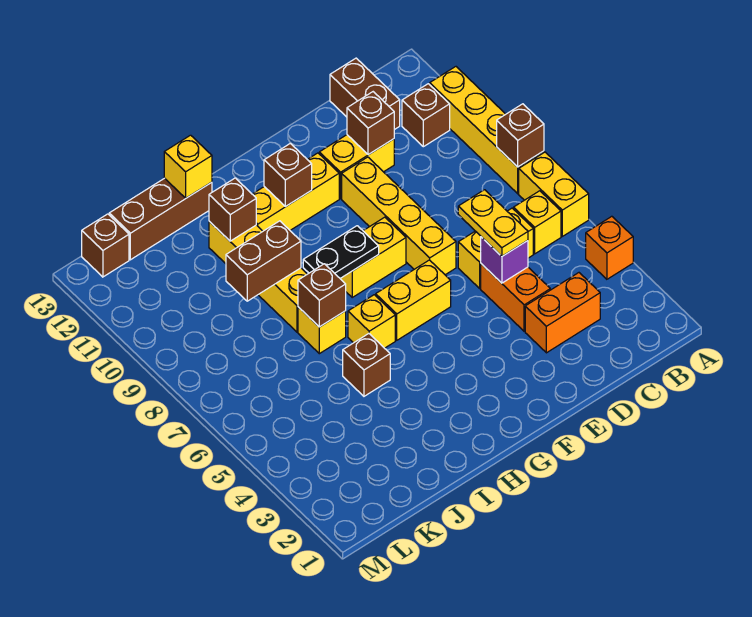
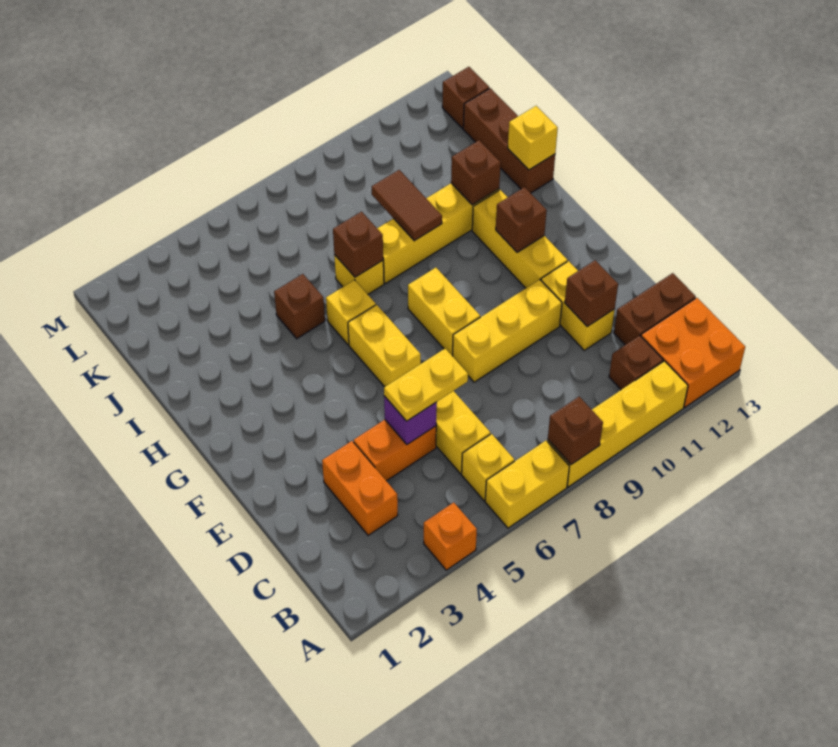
none -> orange brick A12:B13 level 1
yellow brick E7:E10 level 1 -> yellow brick E8:E10 level 1
black plate G8:H8 level 2 -> none
brown brick I9:J9 level 2 -> brown tile I9:J9 level 2

